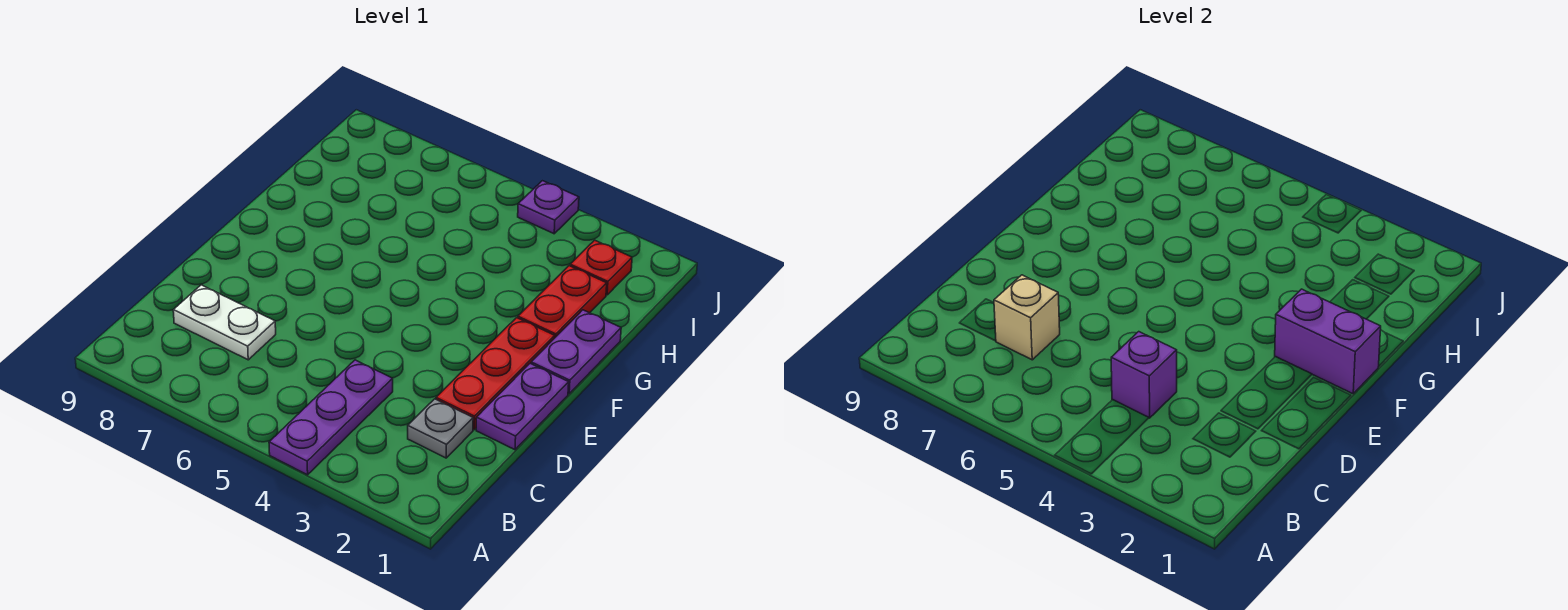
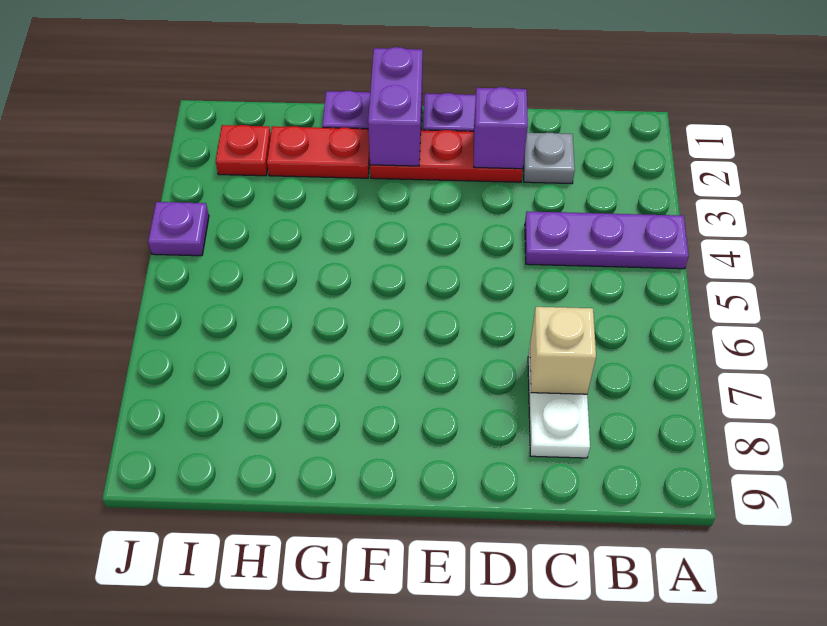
purple brick C4 level 2 -> purple brick D2 level 2

